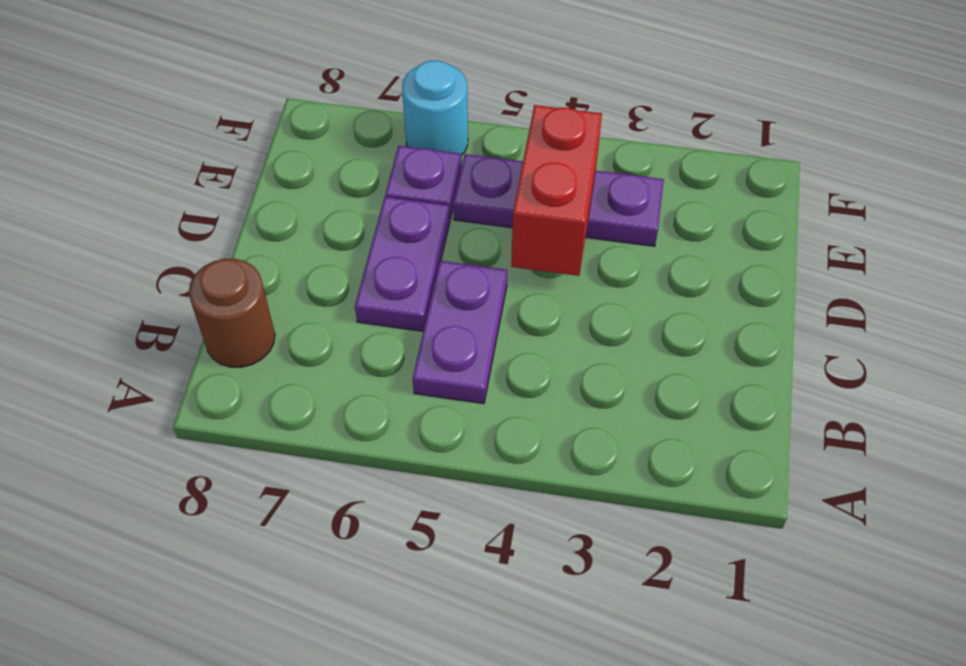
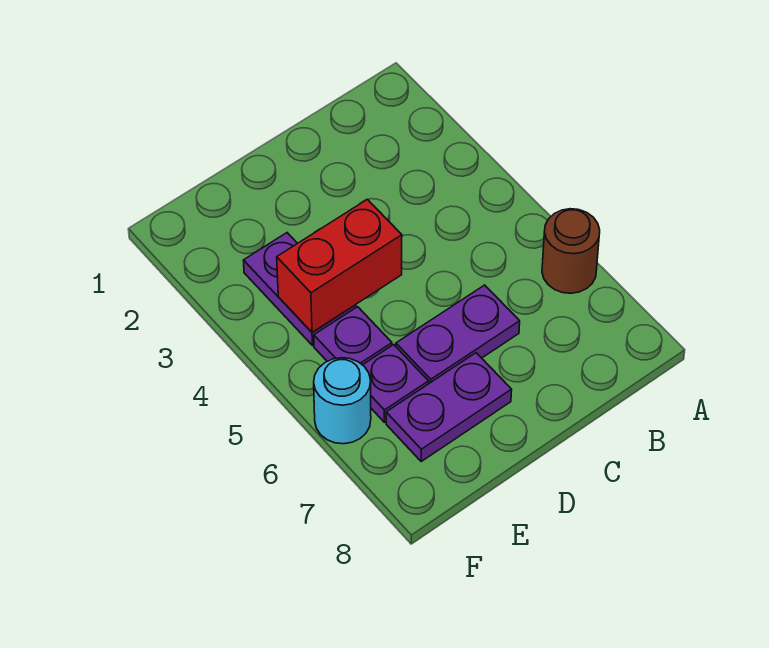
purple plate B5:C5 level 1 -> purple plate D7:E7 level 1
brown round brick B8 level 1 -> brown round brick A6 level 1

